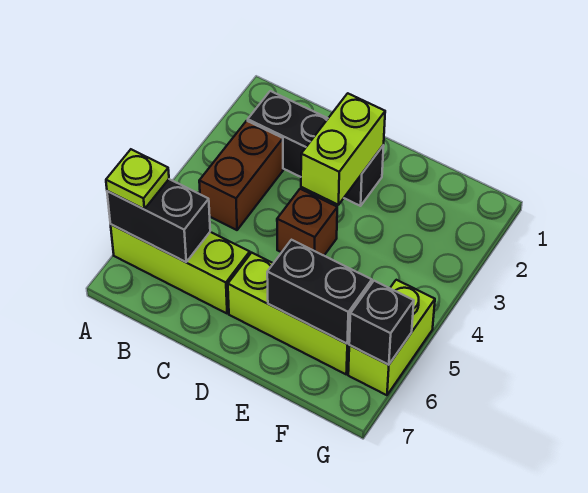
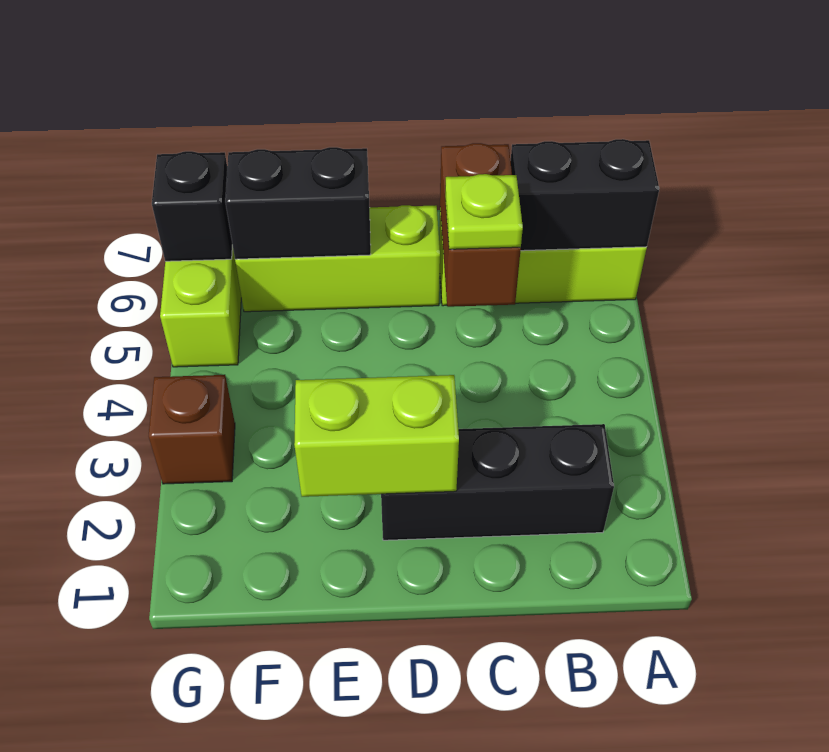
lime plate A6 level 3 -> lime plate C5 level 3
brown brick B3:B4 level 1 -> brown brick C5:C6 level 2
lime brick D2:D3 level 2 -> lime brick D2:E2 level 2
brown brick D4 level 1 -> brown brick G3 level 1

